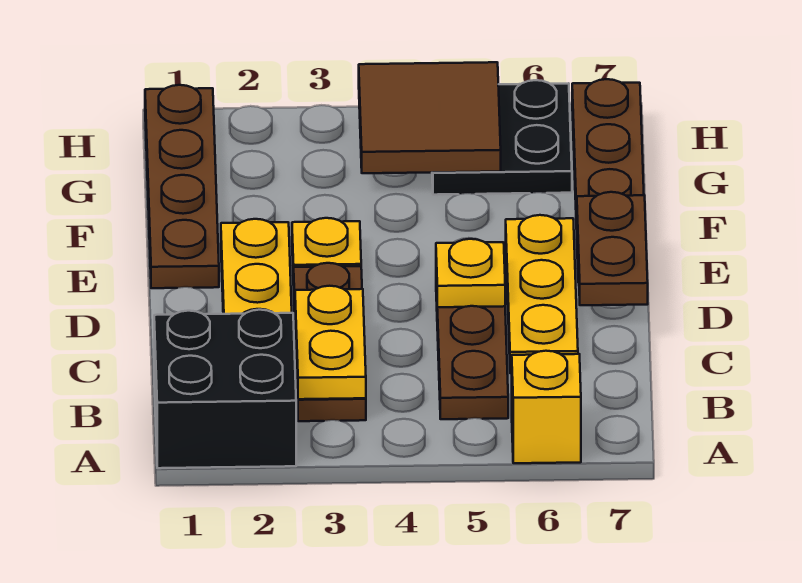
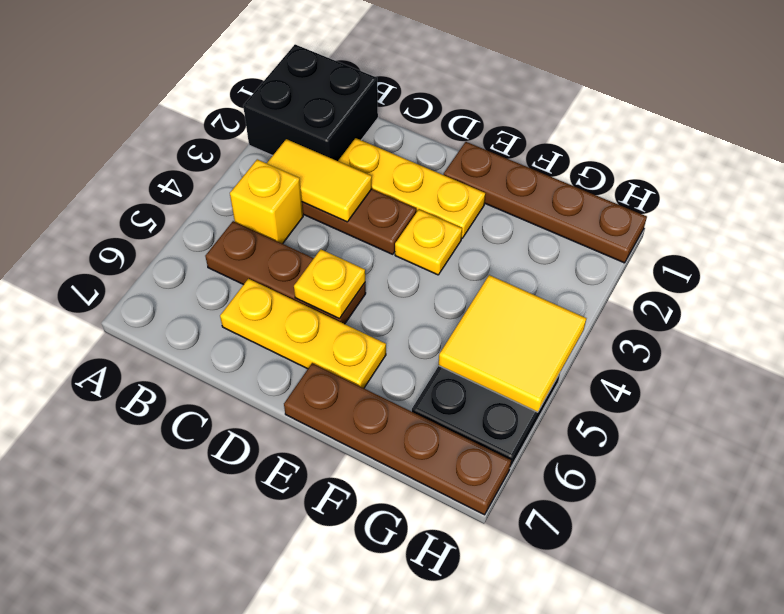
yellow brick A6 level 1 -> yellow brick B4 level 1
yellow plate B3:C3 level 2 -> yellow tile B3:C3 level 2
brown plate D7:E7 level 2 -> none
brown tile G4:H5 level 2 -> yellow tile G4:H5 level 2

